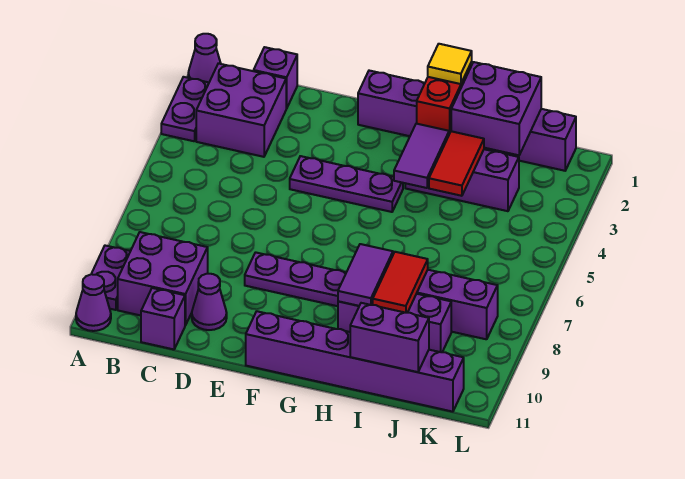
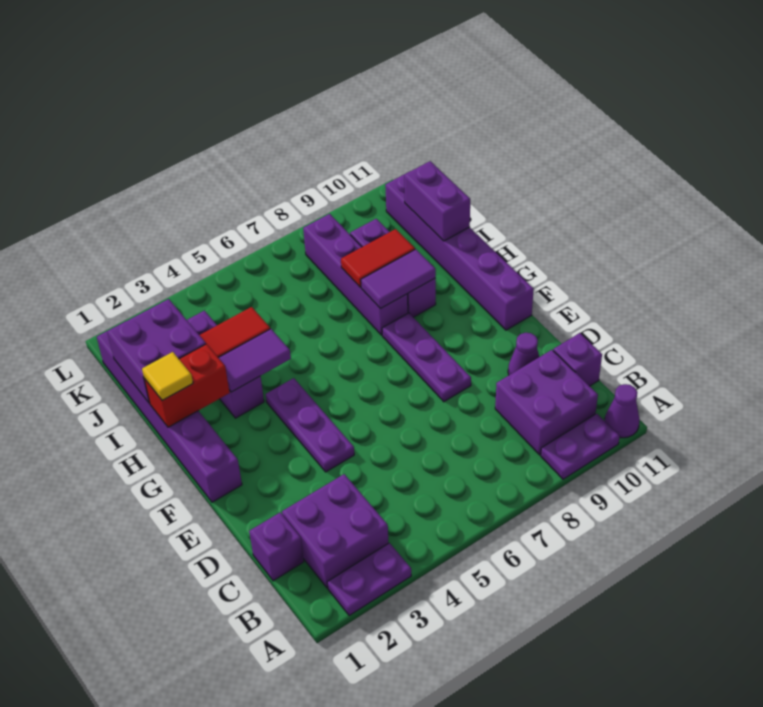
purple cone A1 level 1 -> none

